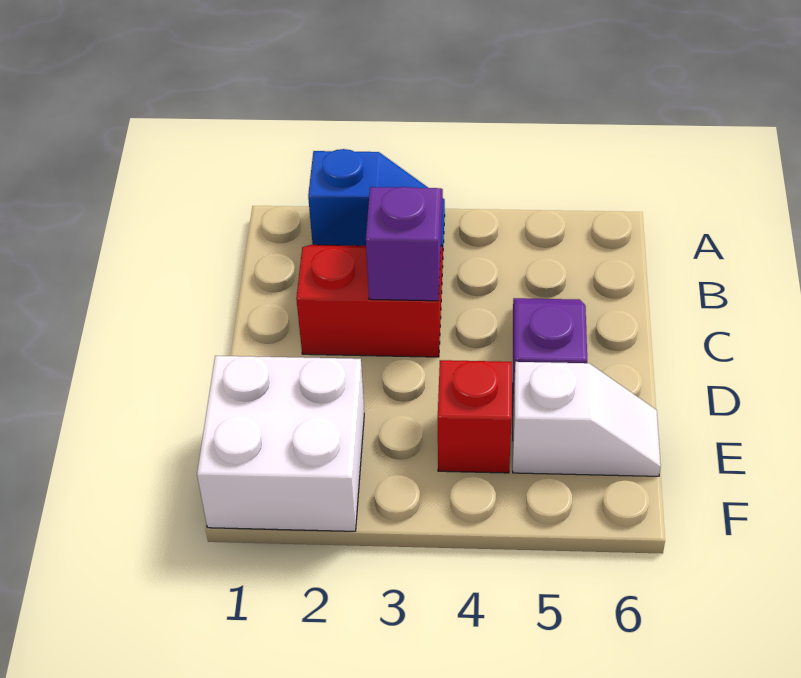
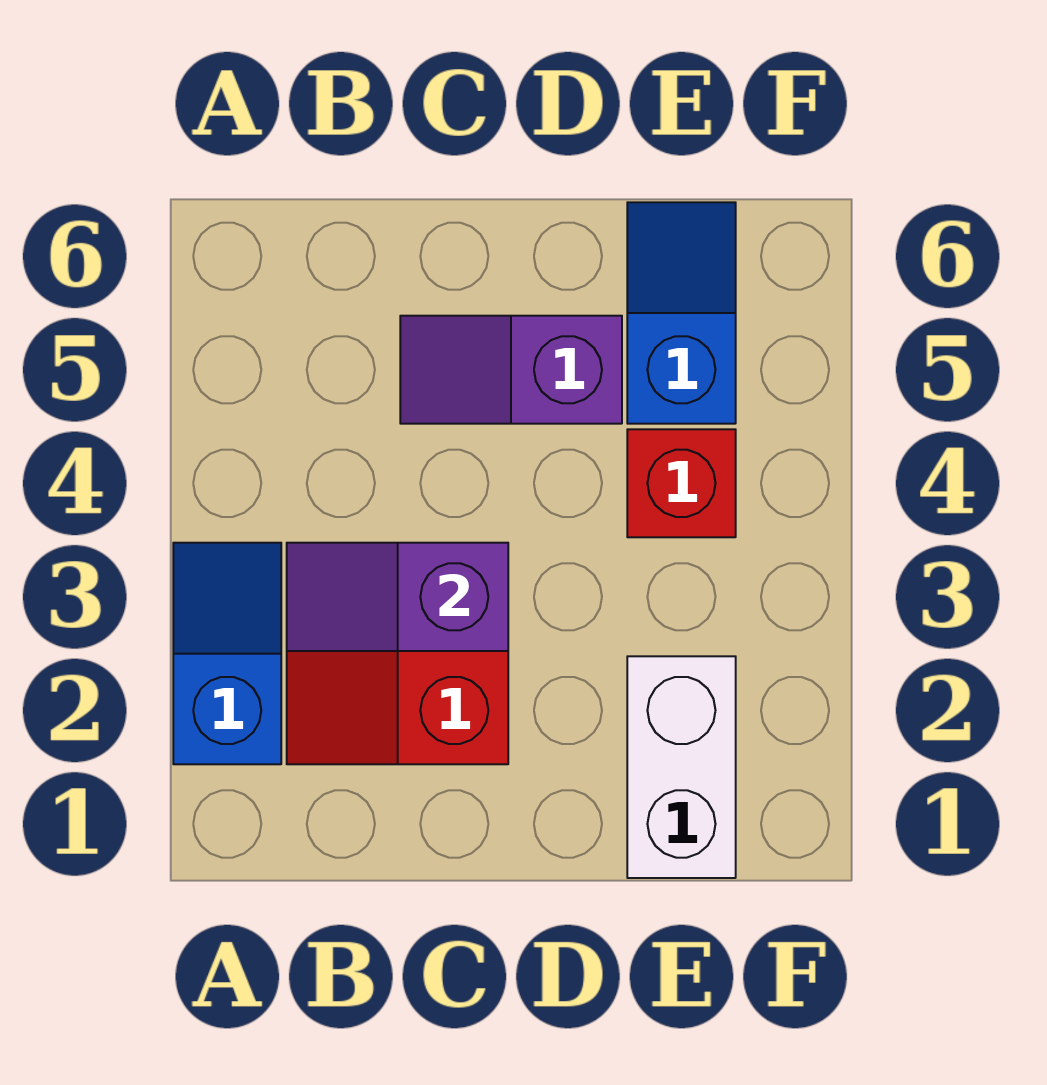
white brick E1:F2 level 1 -> white brick E1:E2 level 1
white slope E5:E6 level 1 top 5 -> blue slope E5:E6 level 1 top 5

